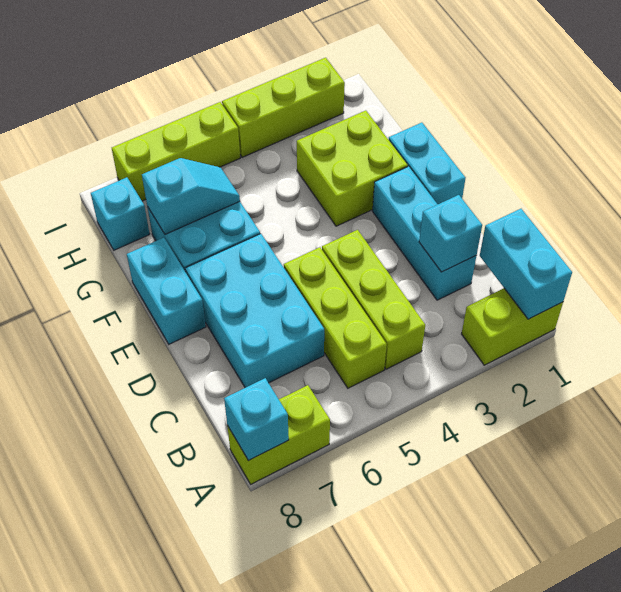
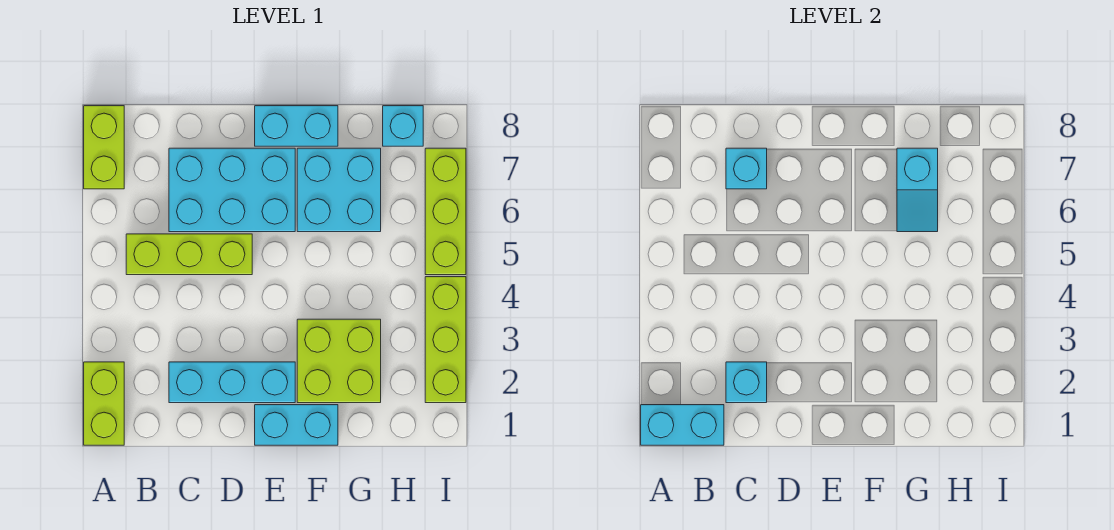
cyan brick A8 level 2 -> cyan brick C7 level 2
lime brick B4:D4 level 1 -> none

